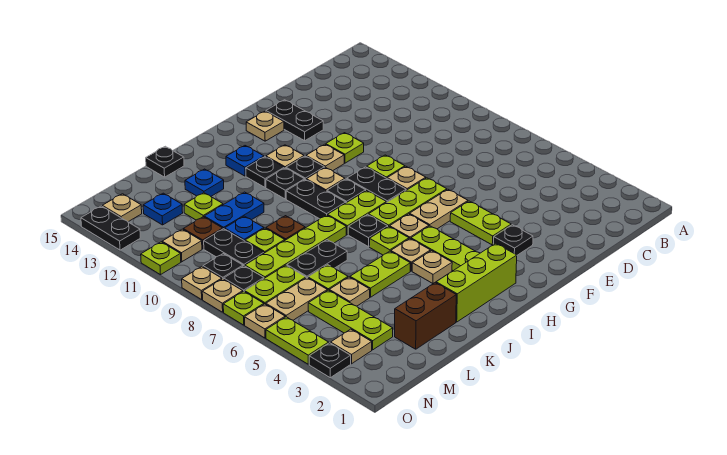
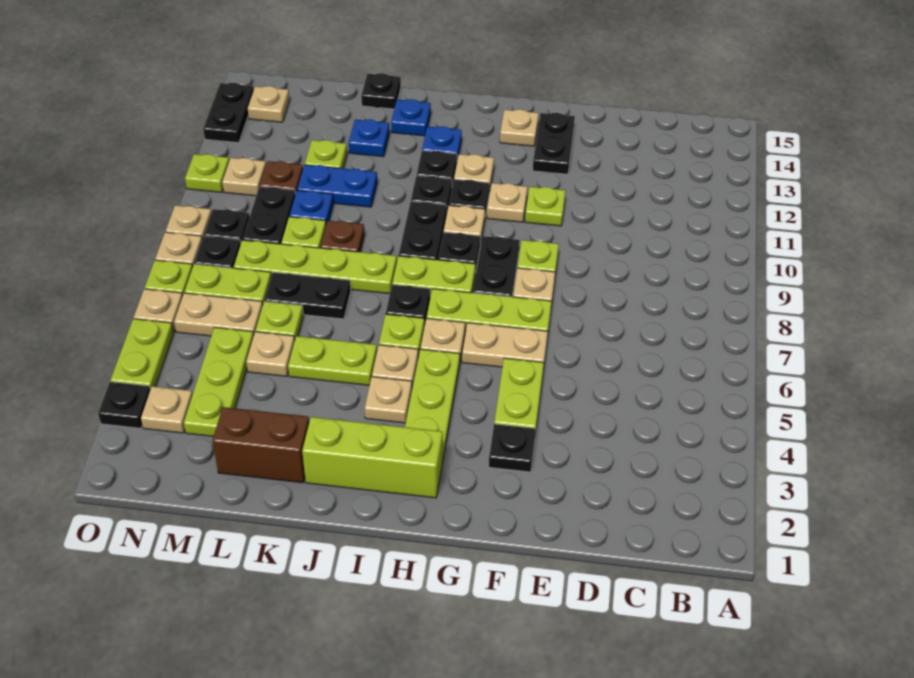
blue plate M13 level 1 -> blue plate J14 level 1

